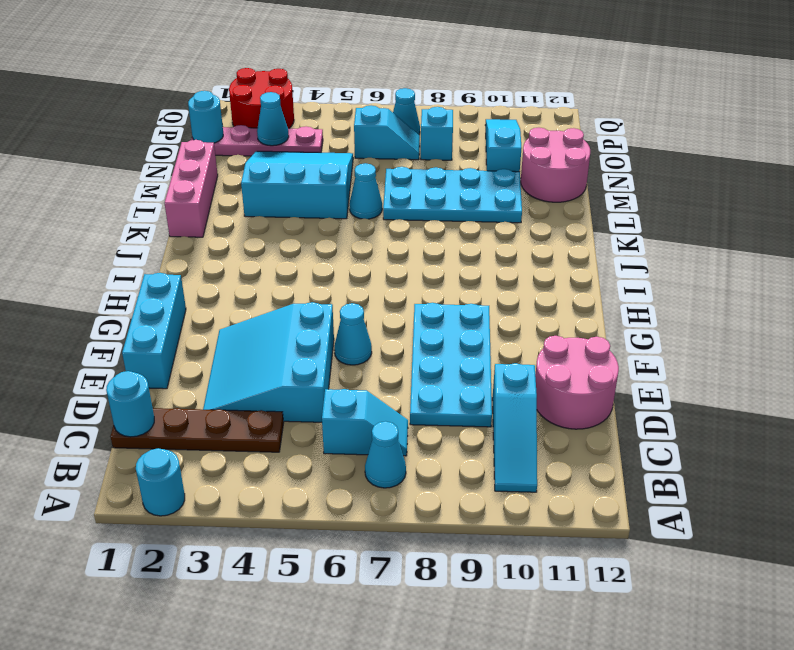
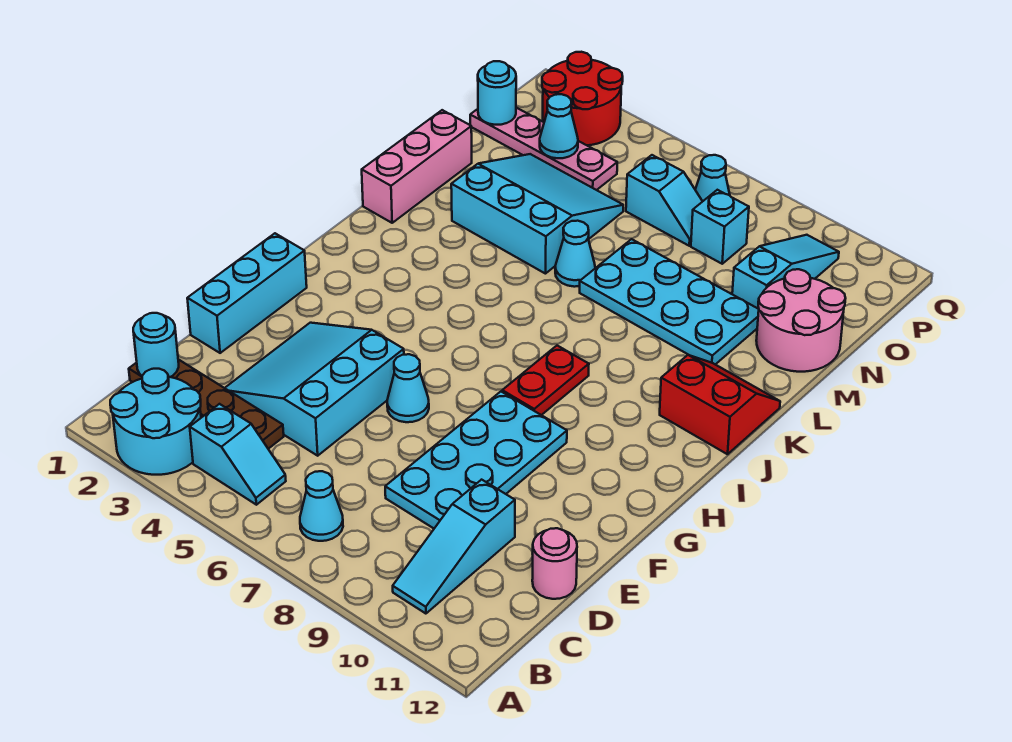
cyan round brick A2 level 1 -> cyan round brick A2:B3 level 1
cyan slope C6:C7 level 1 top 6 -> cyan slope B4:B5 level 1 top 4
pink round brick D11:E12 level 1 -> pink round brick D12 level 1
none -> red plate H8:I8 level 1
none -> red slope J11:K12 level 1 top J

